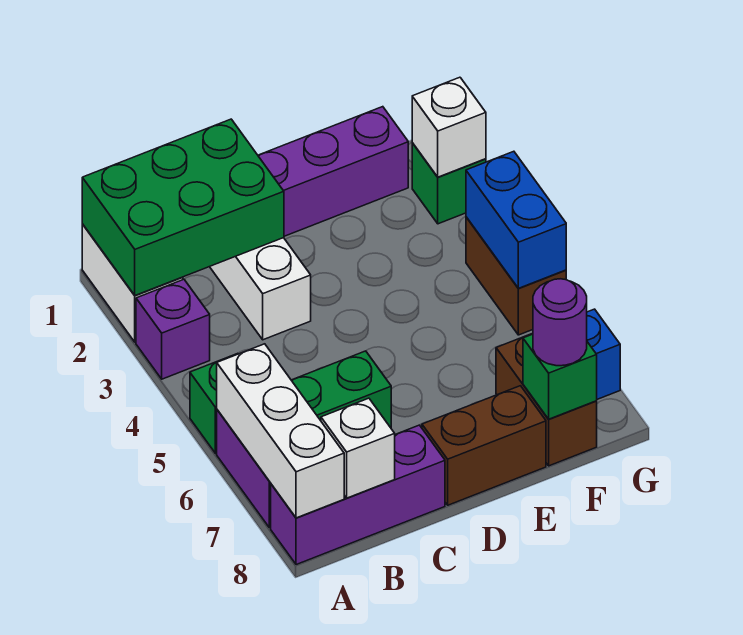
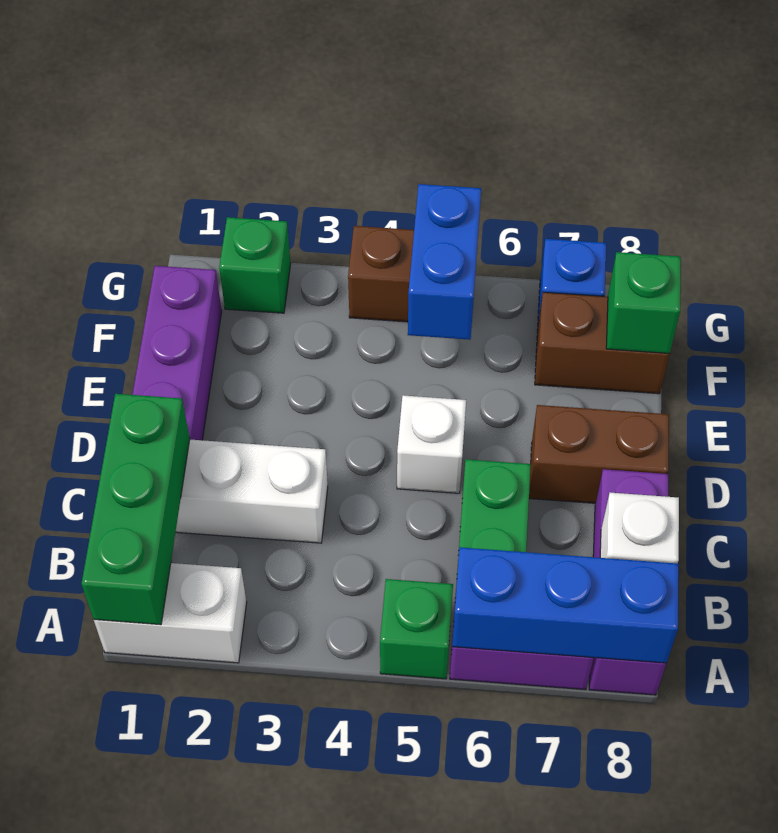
green brick A1:C2 level 2 -> green brick A1:C1 level 2
purple brick A3 level 1 -> none
white brick A6:A8 level 2 -> blue brick A6:A8 level 2
brown brick D8:E8 level 1 -> brown brick D7:D8 level 1
purple round brick F8 level 3 -> none
white brick G2 level 2 -> white brick D5 level 1
blue brick G4:G5 level 2 -> blue brick F5:G5 level 2

